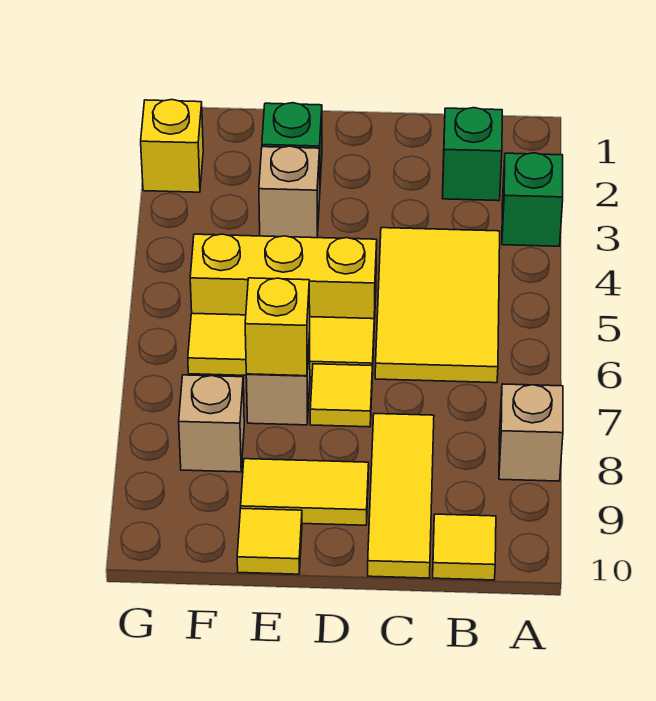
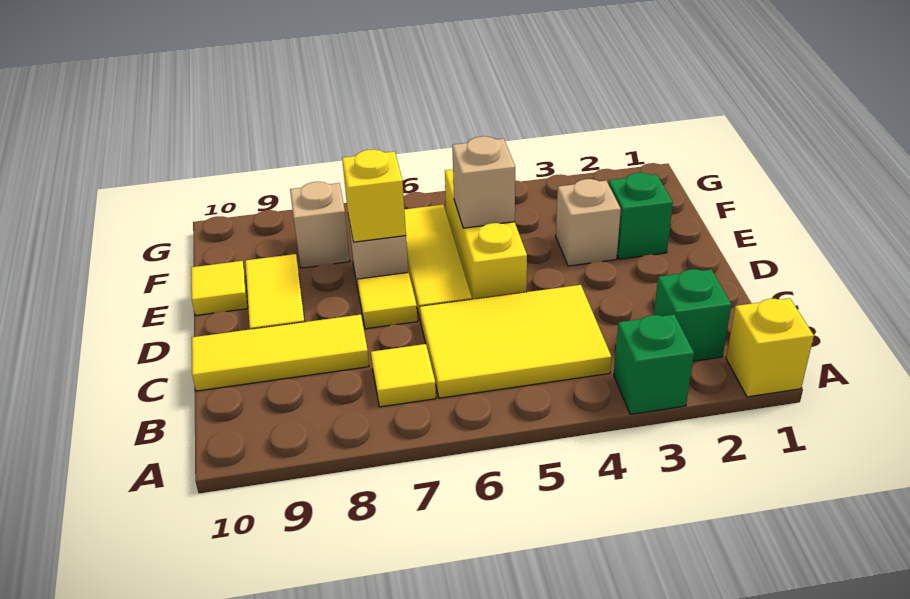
tan brick A8 level 1 -> tan brick E5 level 2
yellow tile B10 level 1 -> yellow tile B7 level 1
yellow brick G2 level 1 -> yellow brick A1 level 1

